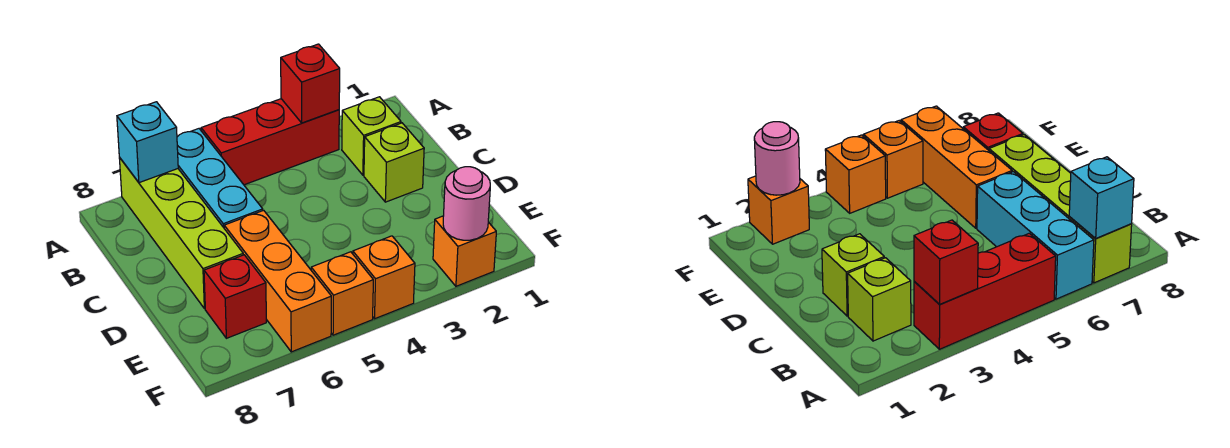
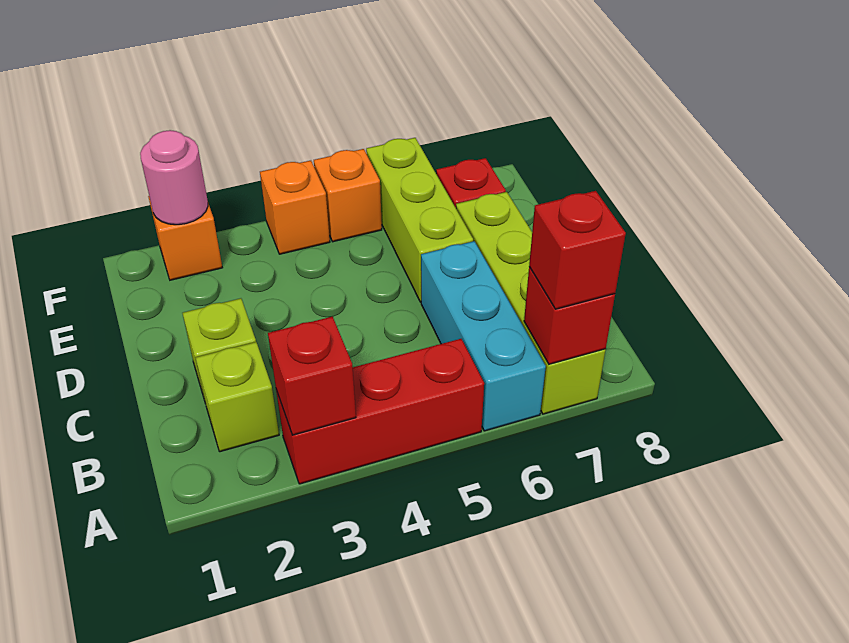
cyan brick A7 level 2 -> red brick A7 level 2
none -> red brick A7 level 3
orange brick D6:F6 level 1 -> lime brick D6:F6 level 1

